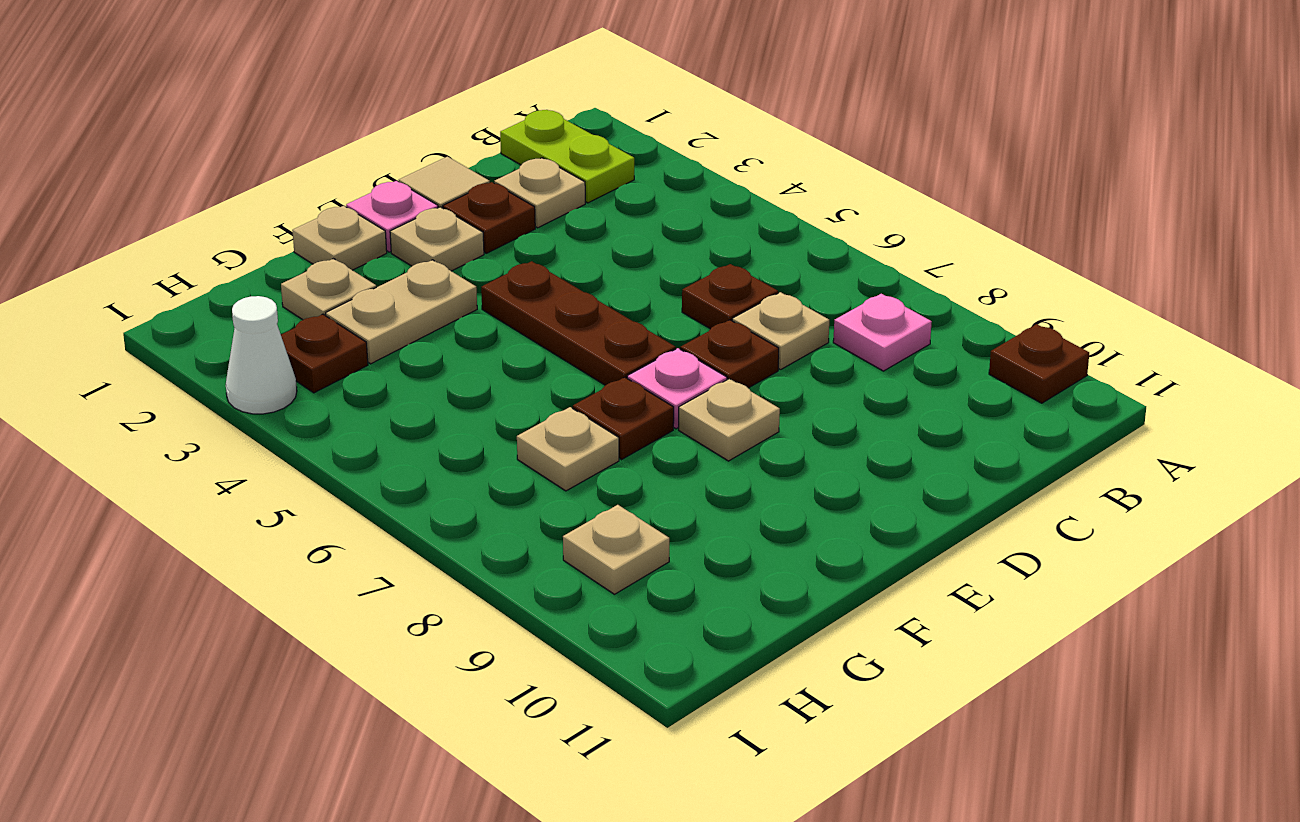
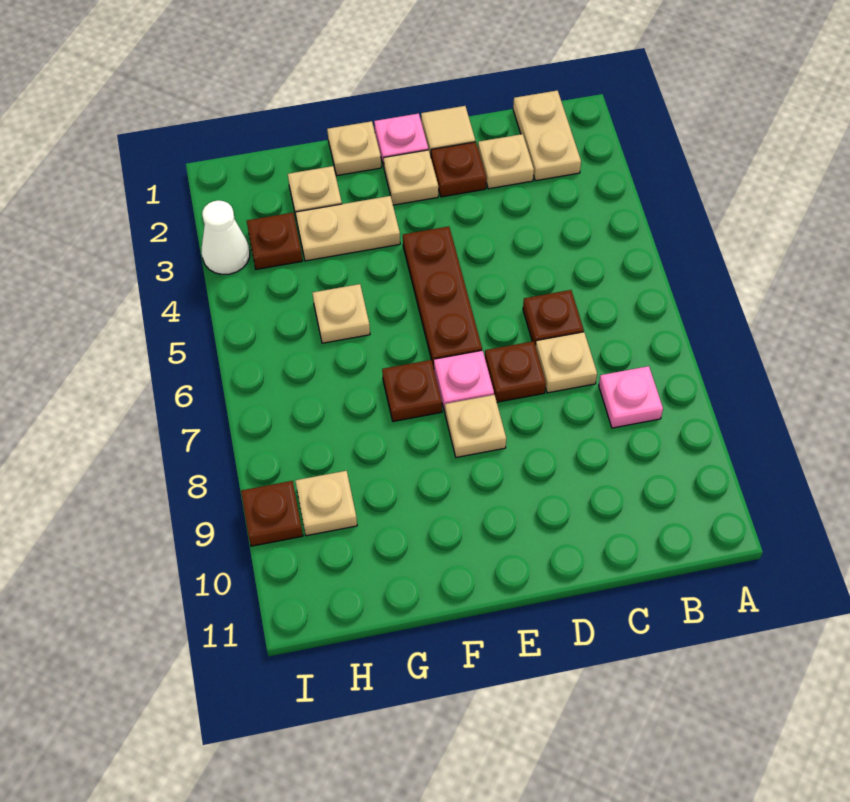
brown plate A10 level 1 -> brown plate I9 level 1
lime plate B1:B2 level 1 -> tan plate B1:B2 level 1
tan plate G7 level 1 -> tan plate G5 level 1

